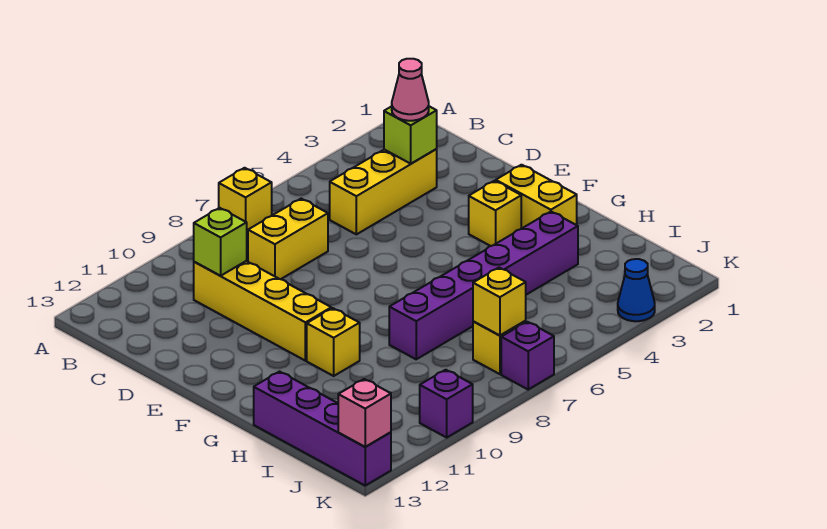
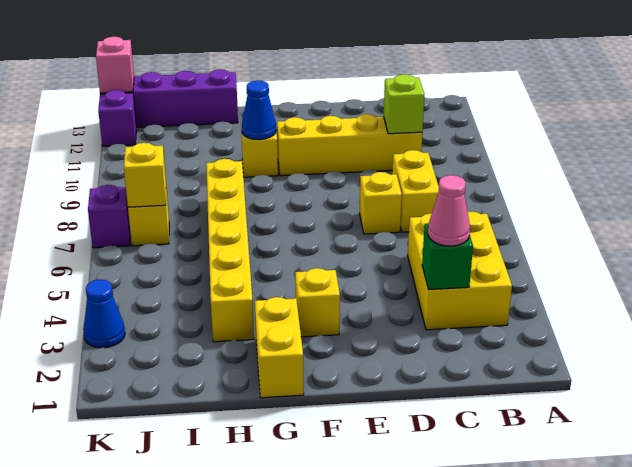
yellow brick A7 level 1 -> yellow brick D7 level 1
yellow brick C3:C5 level 1 -> yellow brick B3:C5 level 1
lime brick C3 level 2 -> green brick C3 level 2
yellow brick F2:G2 level 1 -> yellow brick G1:G2 level 1
none -> blue cone G10 level 2
purple brick H3:H8 level 1 -> yellow brick H3:H8 level 1
purple brick K10 level 1 -> purple brick K12 level 1

